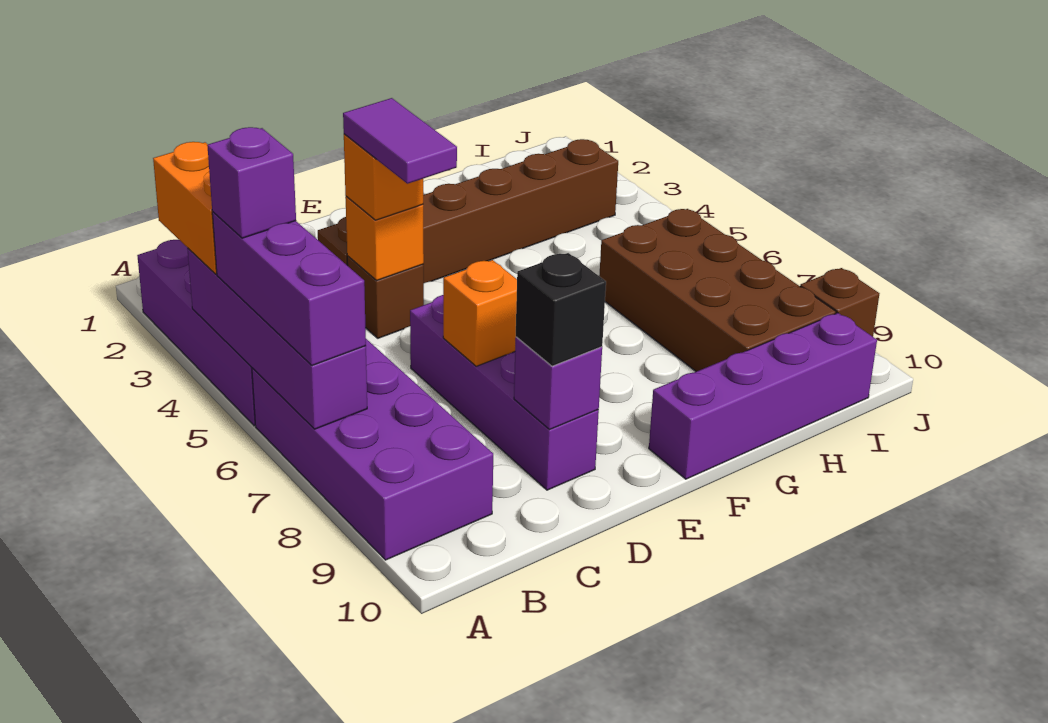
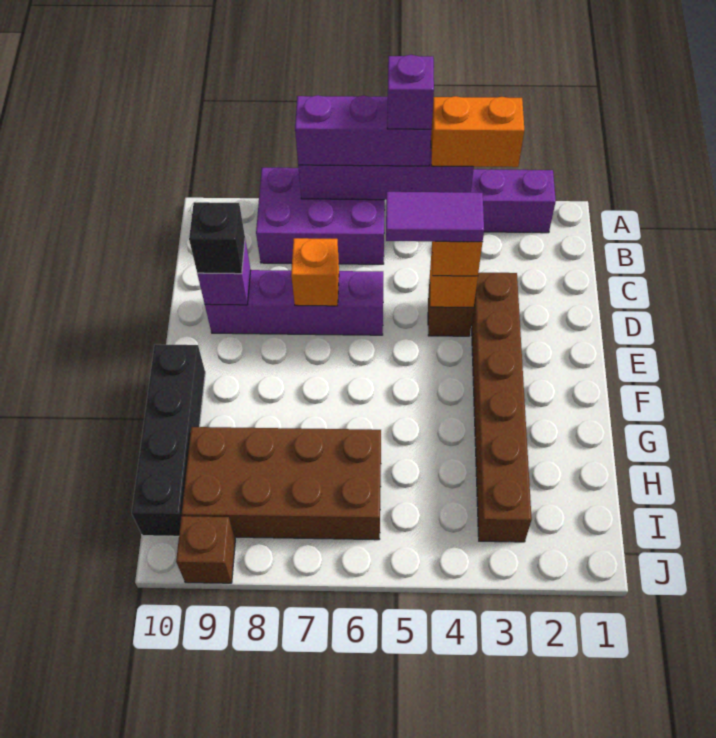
purple brick A6:B9 level 1 -> purple brick A6:B8 level 1
purple brick F10:I10 level 1 -> black brick F10:I10 level 1

